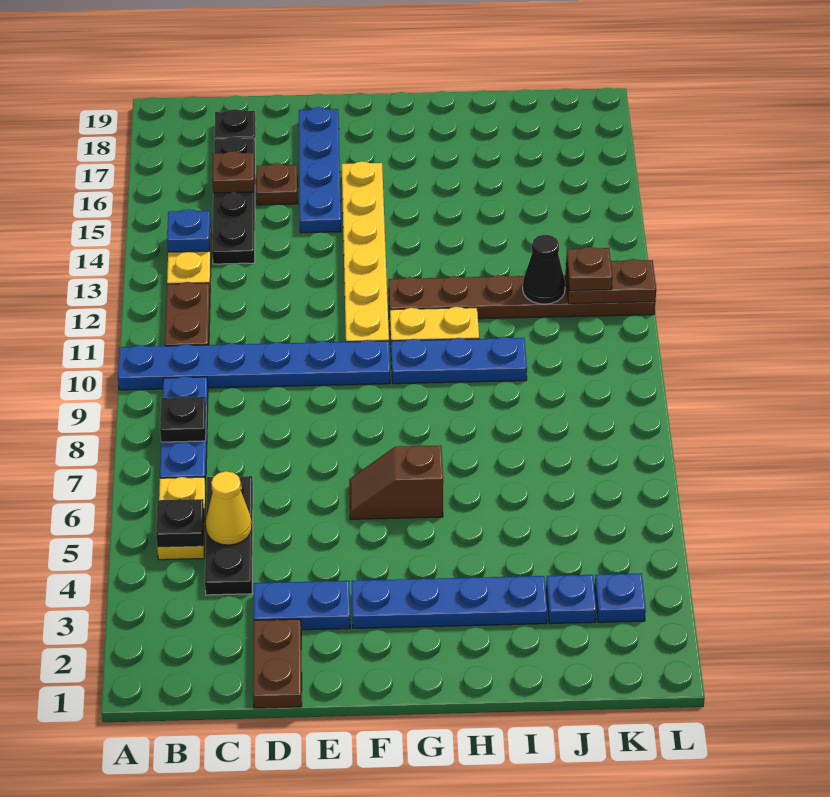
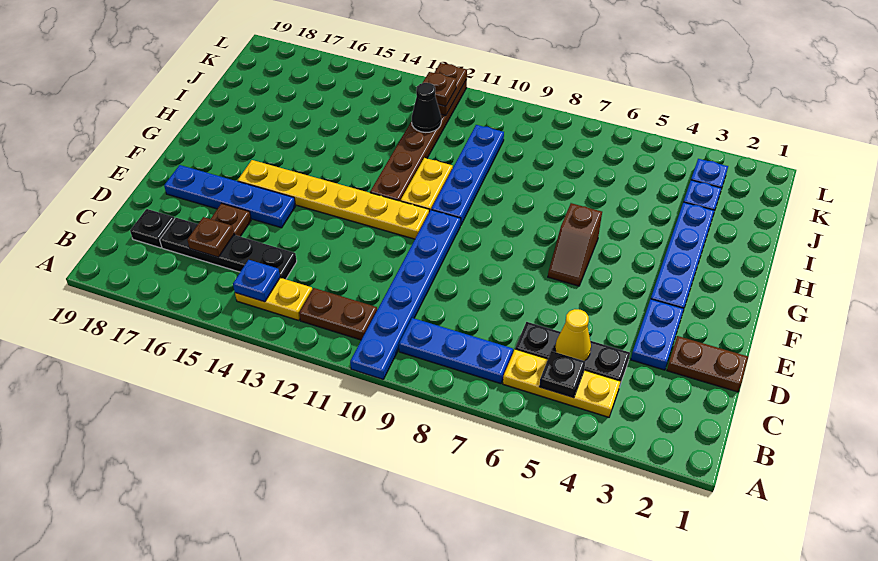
yellow plate B5:B6 level 1 -> yellow plate B4:B6 level 1
black plate B8 level 2 -> none
blue plate G10:I10 level 1 -> blue plate G10:J10 level 1

